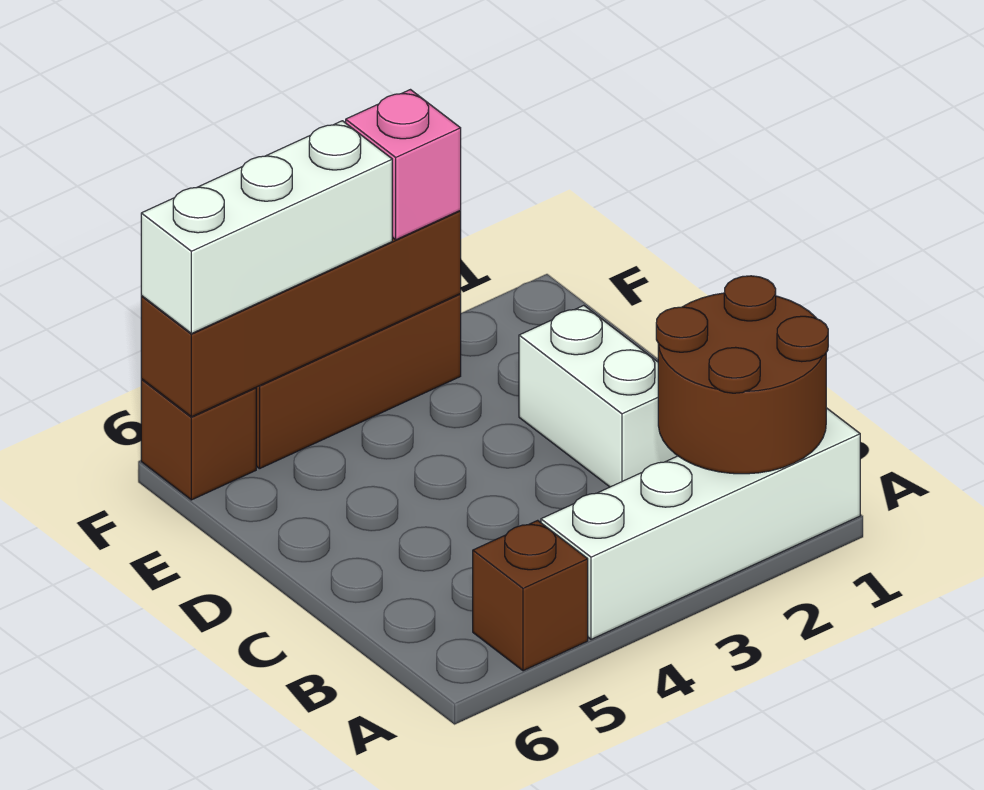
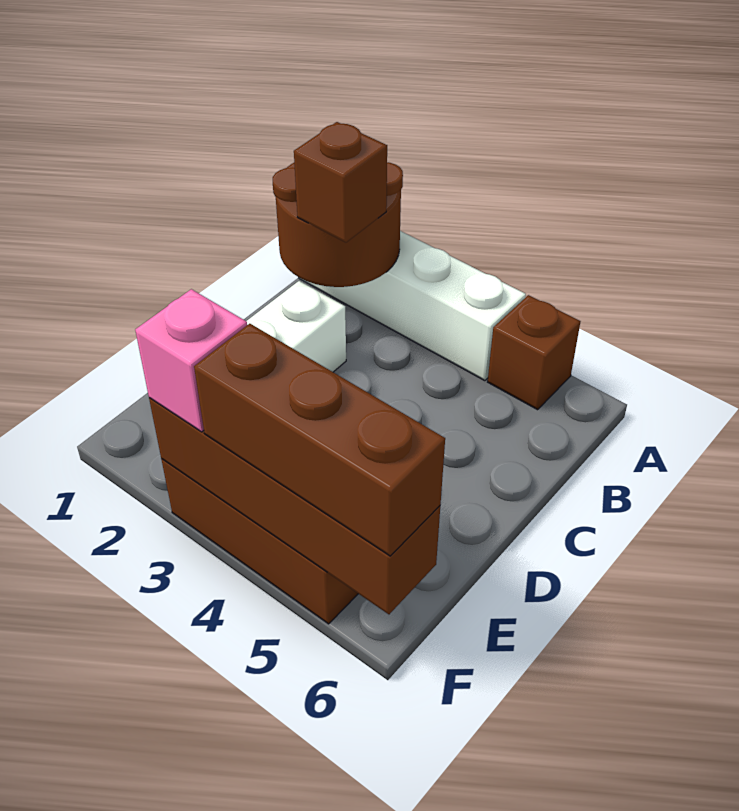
white brick F4:F6 level 3 -> brown brick F4:F6 level 3
brown brick F6 level 1 -> brown brick B2 level 3

